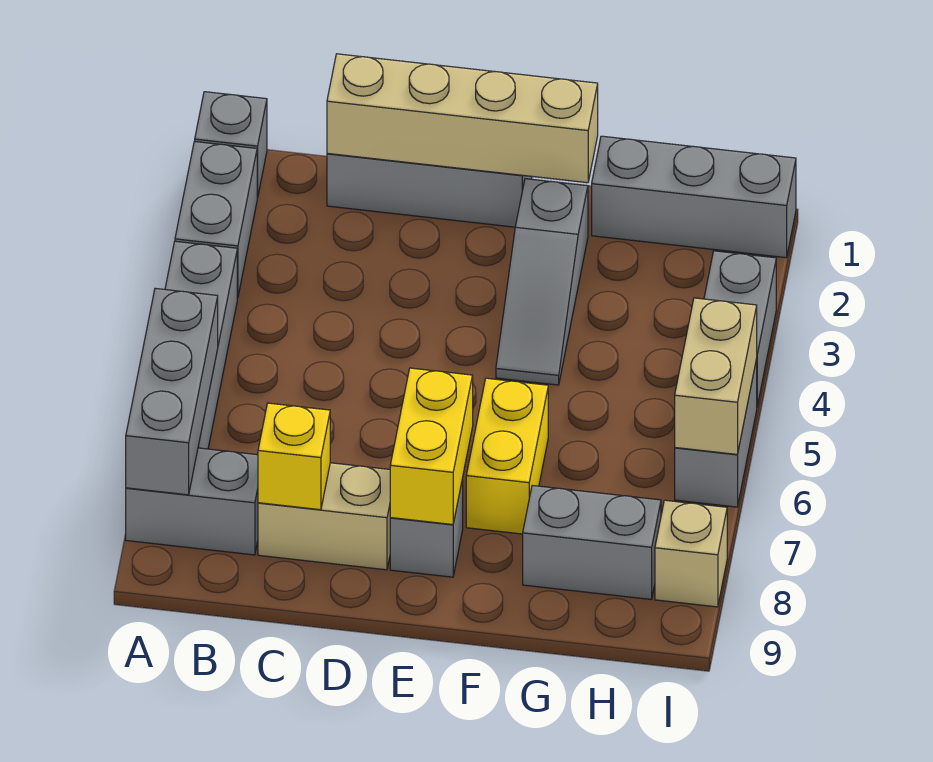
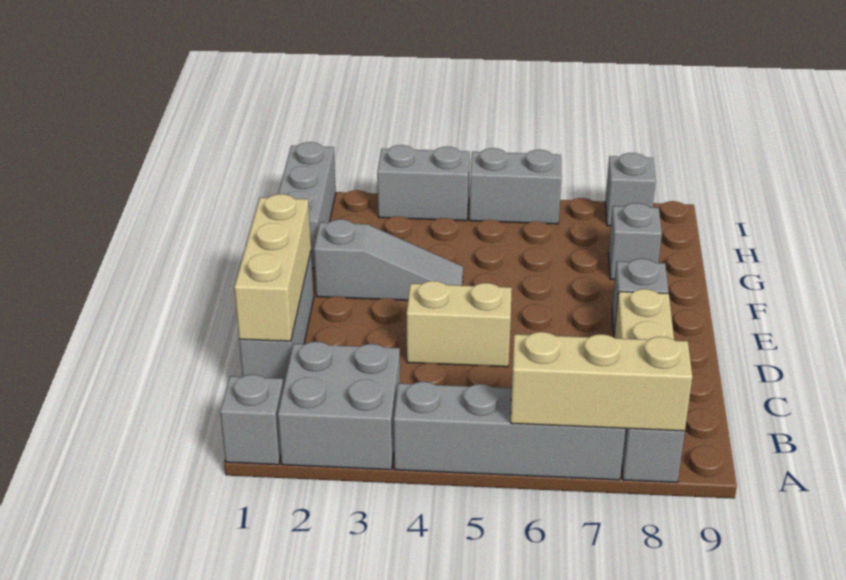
grey brick A2:A3 level 1 -> grey brick A2:B3 level 1
grey brick A6:A8 level 2 -> tan brick A6:A8 level 2
tan brick C1:F1 level 2 -> tan brick C1:E1 level 2
yellow brick C8 level 2 -> none
yellow brick E7:E8 level 2 -> none
yellow brick F6:F7 level 1 -> none
grey brick G8:H8 level 1 -> grey brick G8 level 1
tan brick I5:I6 level 2 -> tan brick D4:D5 level 1
tan brick I8 level 1 -> grey brick I8 level 1

